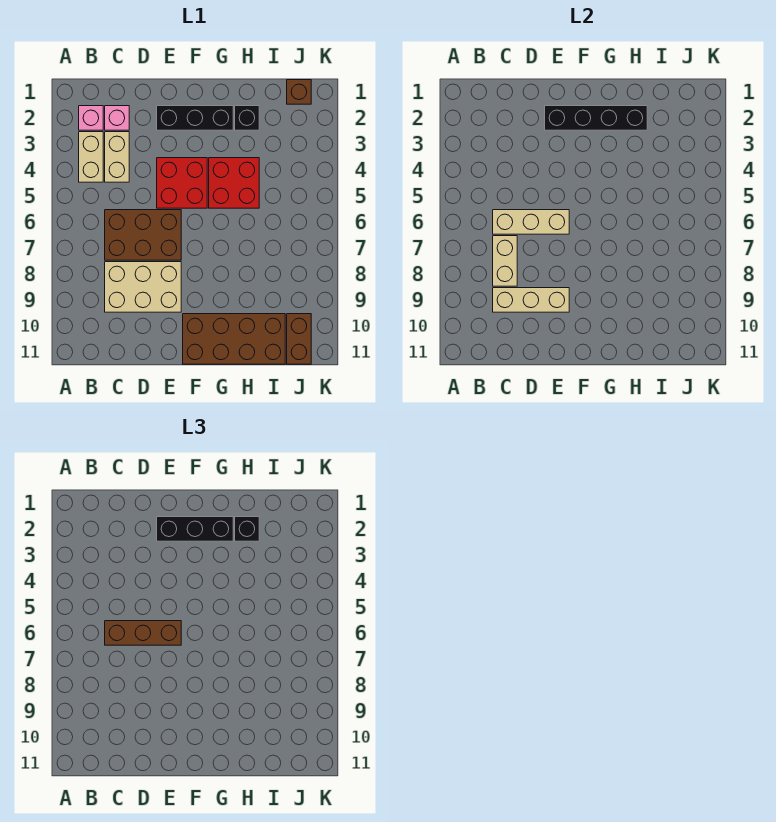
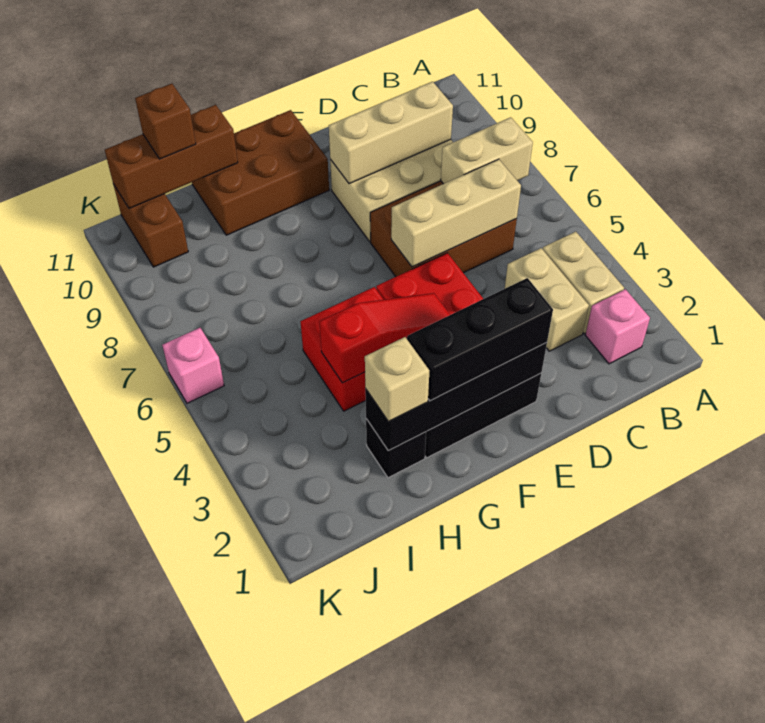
pink brick C2 level 1 -> pink brick K6 level 1
brown brick C6:E6 level 3 -> brown brick H11:J11 level 2
tan brick C7:C8 level 2 -> tan brick B7:C7 level 2
none -> red slope F4:H4 level 2 top H
brown brick F10:I11 level 1 -> brown brick F10:H11 level 1
black brick H2 level 3 -> tan brick H2 level 3
brown brick J1 level 1 -> brown brick I11 level 3

